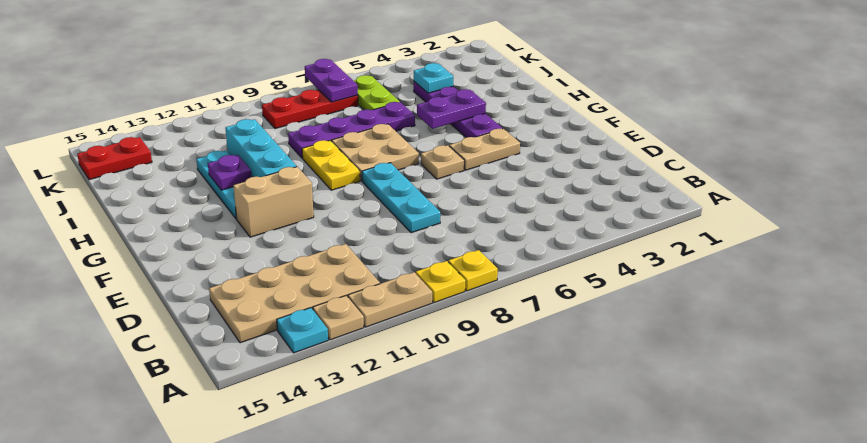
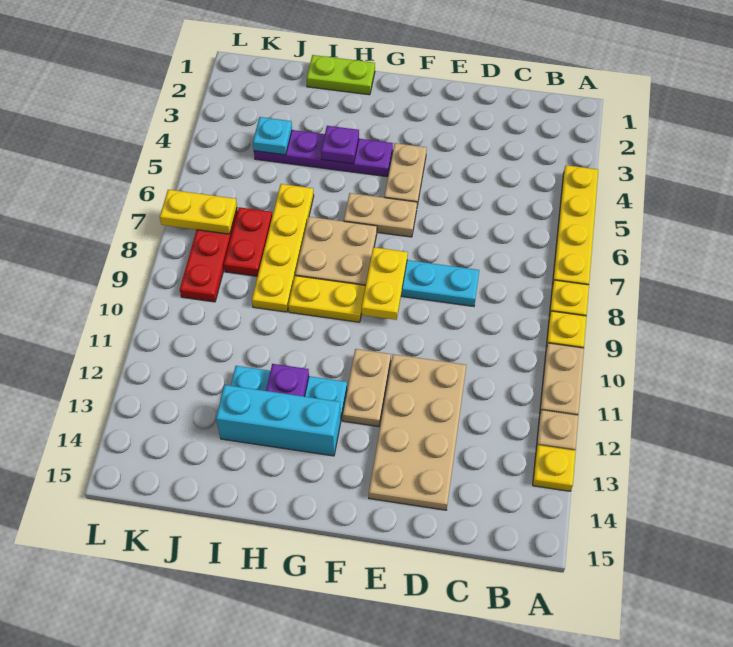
none -> yellow plate A4:A7 level 1
cyan plate A13 level 1 -> yellow plate A13 level 1
tan plate B11:C14 level 1 -> tan plate D11:E14 level 1
tan plate F6 level 1 -> tan plate F6:G6 level 1
none -> yellow plate F8:F9 level 2
tan brick F11:F12 level 1 -> tan plate F11:F12 level 1
cyan brick G11:I11 level 1 -> cyan brick G13:I13 level 1
purple plate H4:H5 level 2 -> purple plate H4 level 2
purple plate I6:I9 level 1 -> yellow plate I6:I9 level 1
lime plate J6:K6 level 1 -> lime plate H1:I1 level 1
purple plate K7:L7 level 2 -> yellow plate K7:L7 level 2
red plate K14:K15 level 1 -> red plate J7:J8 level 1

